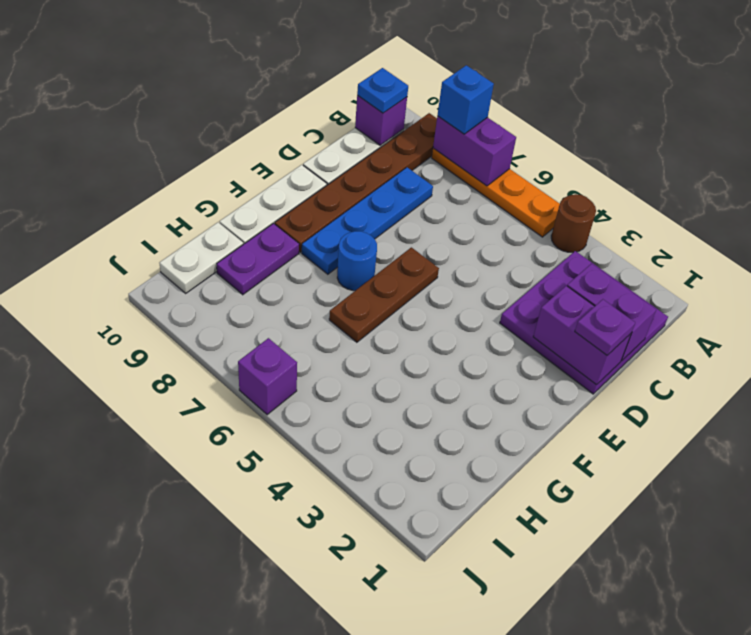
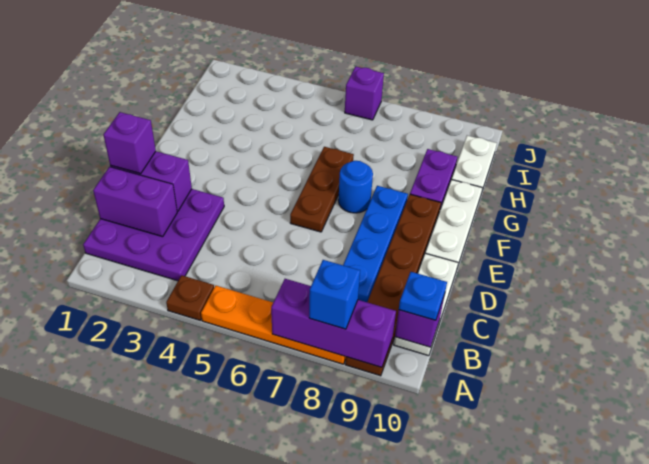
brown round brick A4 level 1 -> brown plate A4 level 1
purple brick A7:A8 level 2 -> purple brick A7:A9 level 2
purple plate D1 level 3 -> purple brick D1 level 3

